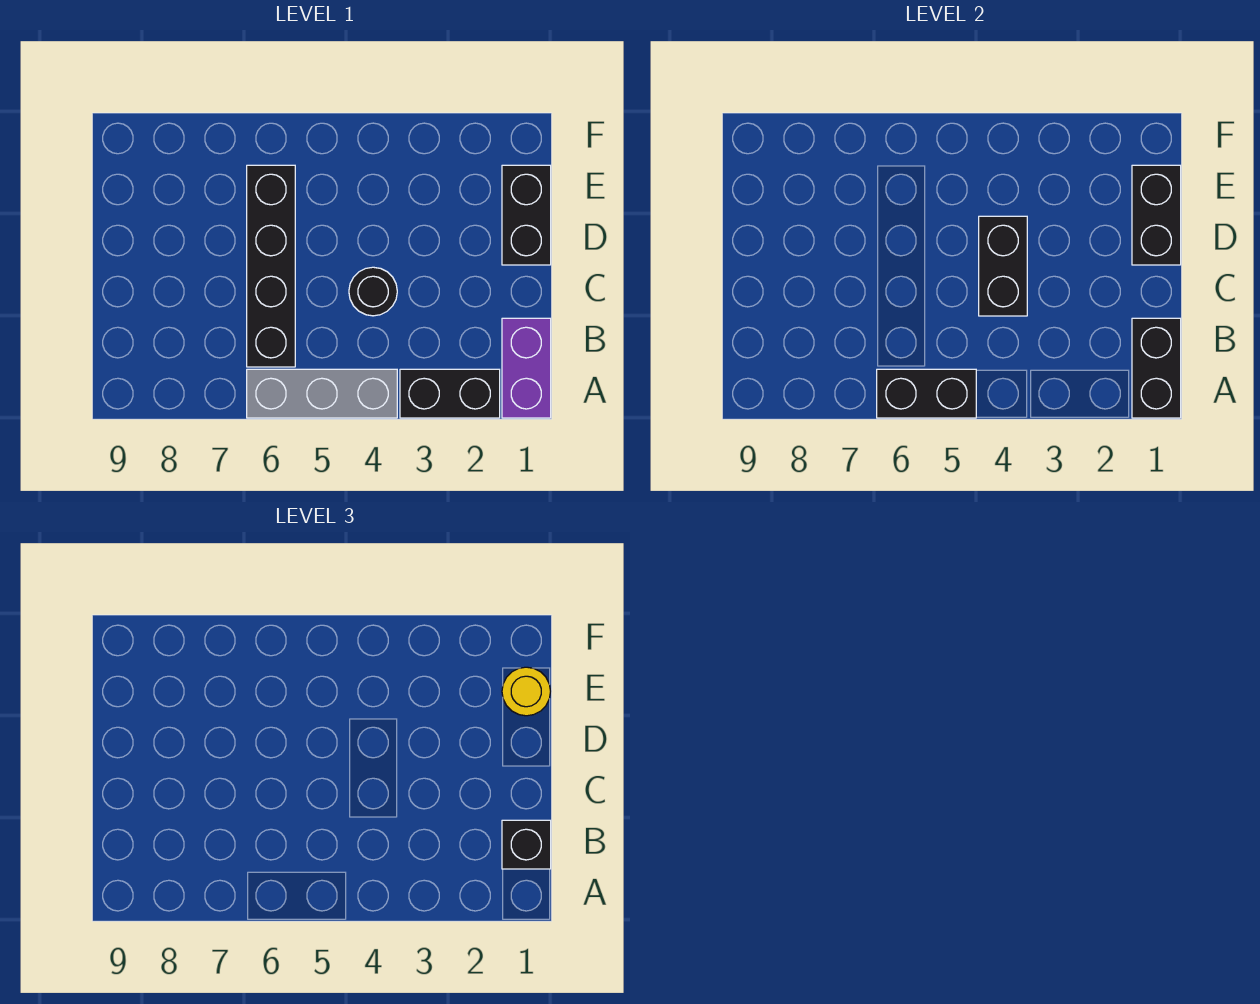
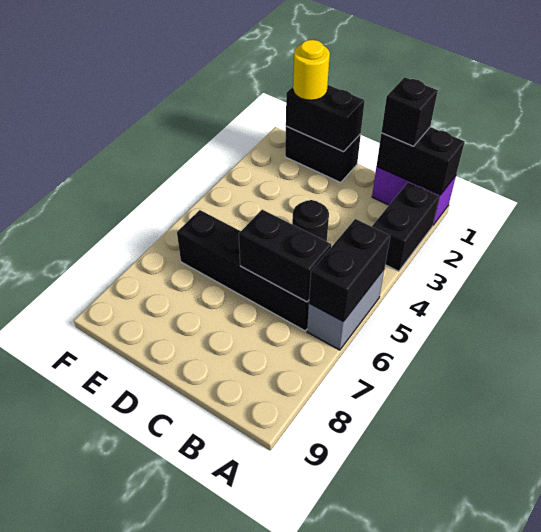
grey brick A4:A6 level 1 -> grey brick A5:A6 level 1
black brick C4:D4 level 2 -> black brick B6:C6 level 2

